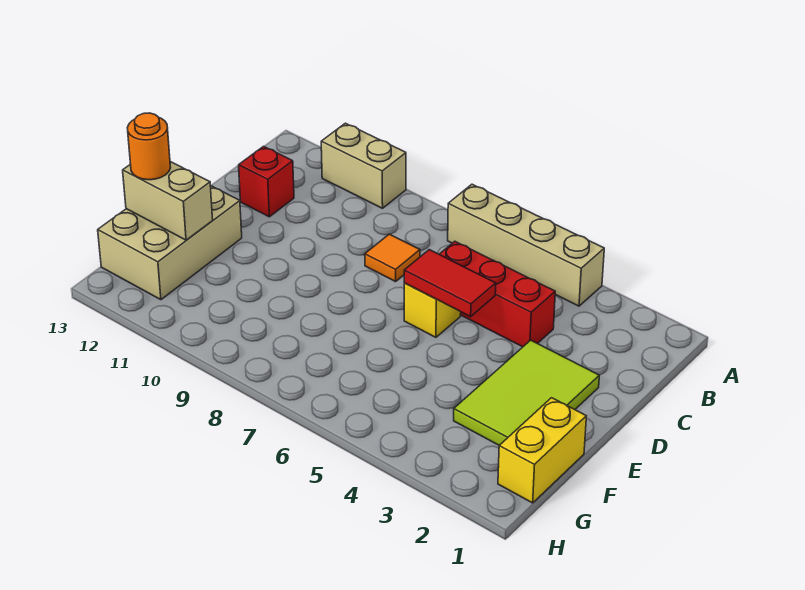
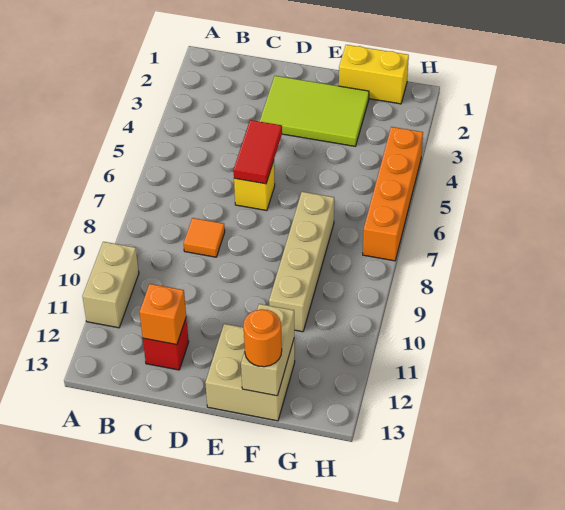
tan brick A4:A7 level 1 -> tan brick F7:F10 level 1
red brick C4:C6 level 1 -> none
none -> orange brick C12 level 2
tan brick E12:G13 level 1 -> tan brick E12:F13 level 1
none -> orange brick H4:H7 level 1

